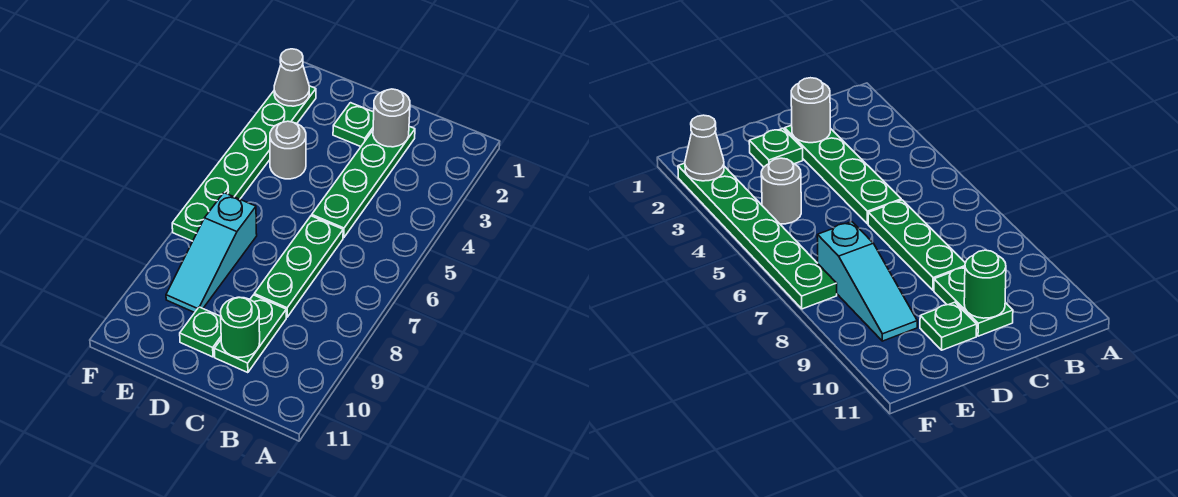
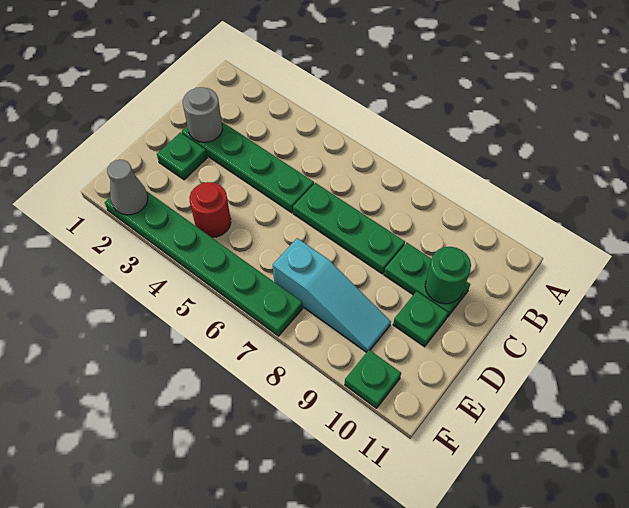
grey round brick E4 level 1 -> red round brick E4 level 1
none -> green plate F10 level 1

